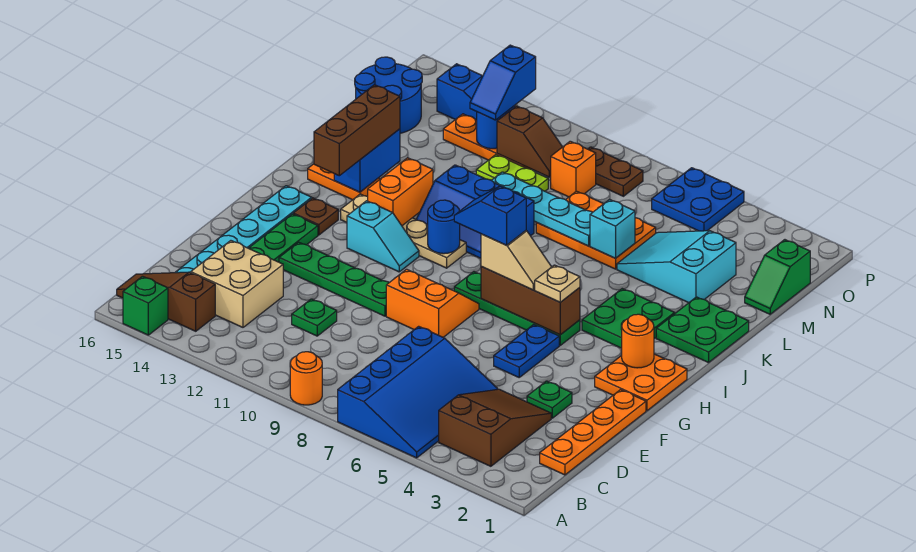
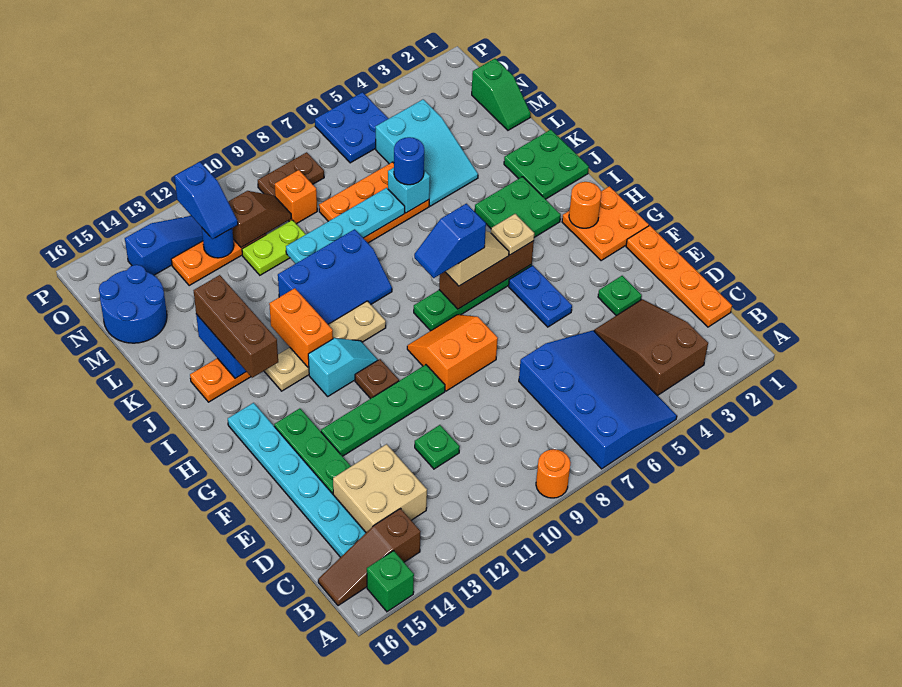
brown plate H14 level 1 -> brown plate G11 level 1
blue round brick I10 level 2 -> blue round brick L6 level 3
cyan slope L3:M5 level 1 top 3 -> cyan slope L4:N5 level 1 top N

